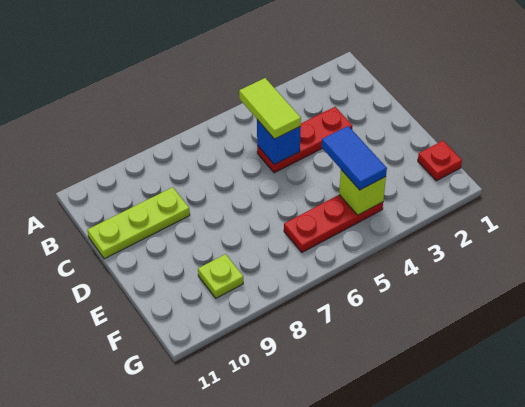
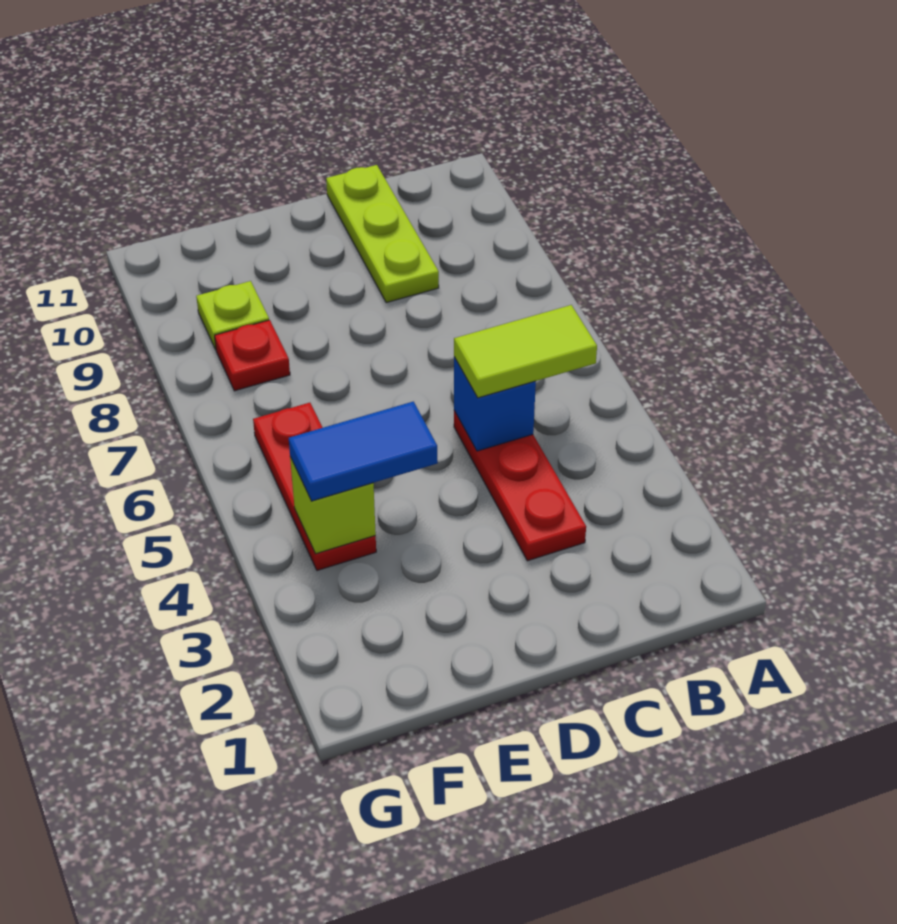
red plate F1 level 1 -> red plate F8 level 1

